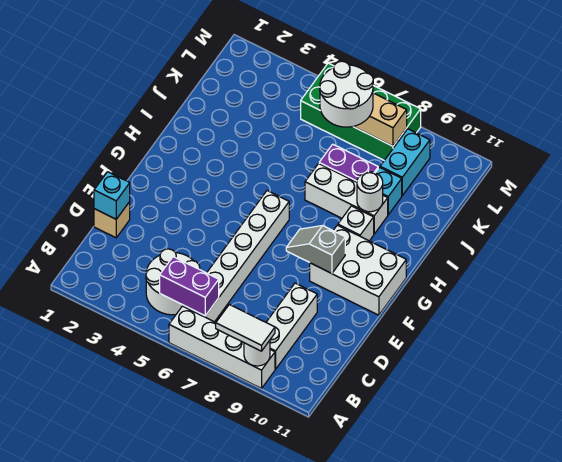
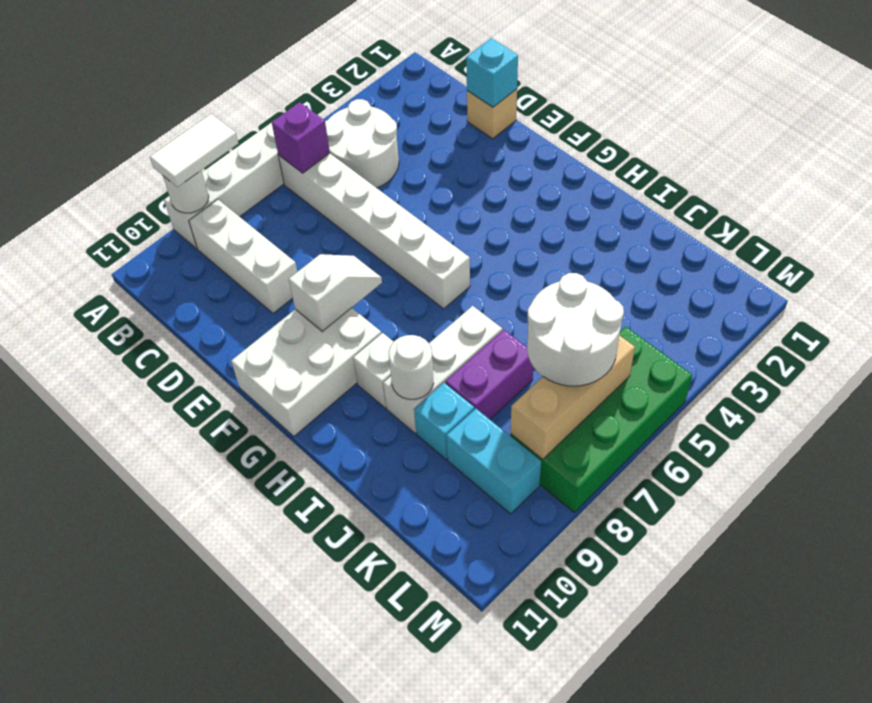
purple brick B5:B6 level 2 -> purple brick B6 level 2
grey slope F8:F9 level 2 top 9 -> white slope F8:F9 level 2 top 9

